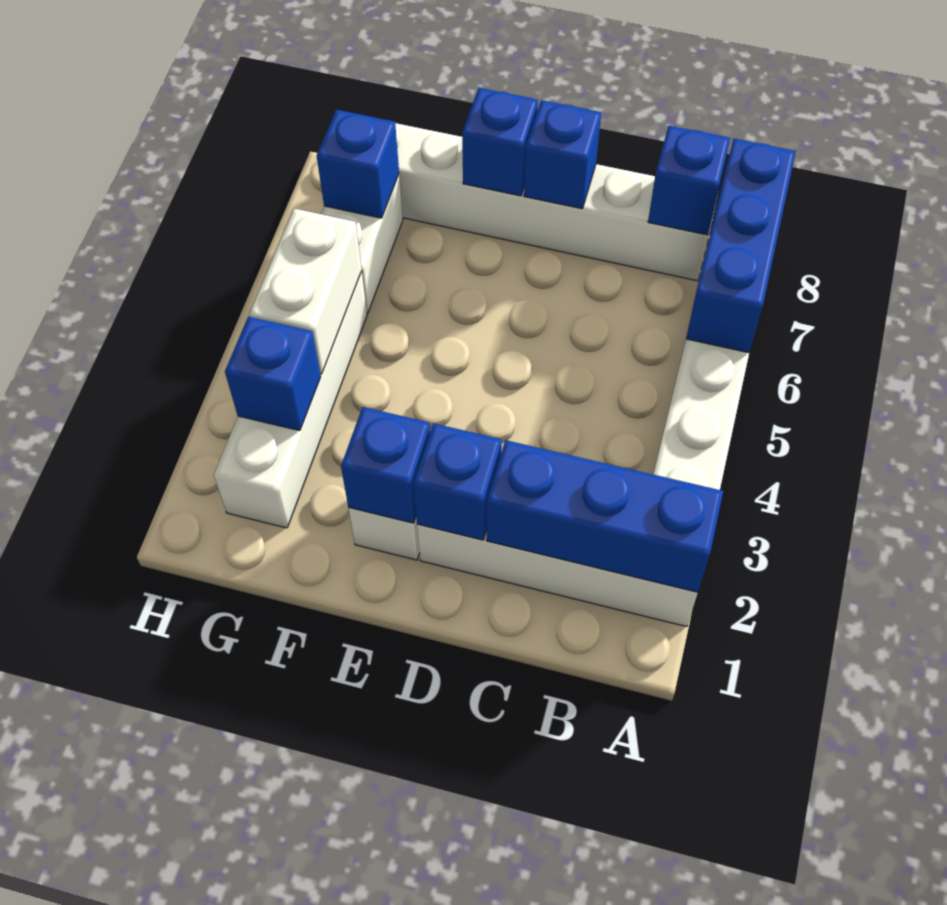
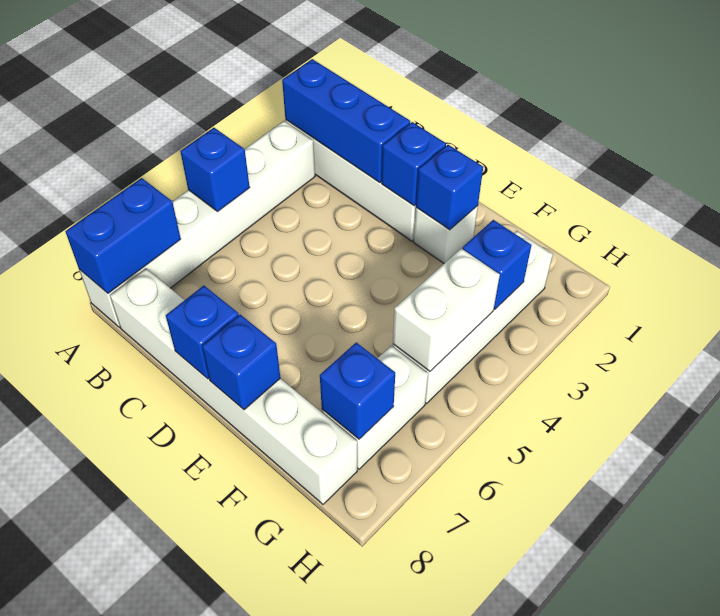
blue brick A6:A8 level 2 -> blue brick A7:A8 level 2
blue brick B8 level 2 -> blue brick A5 level 2

